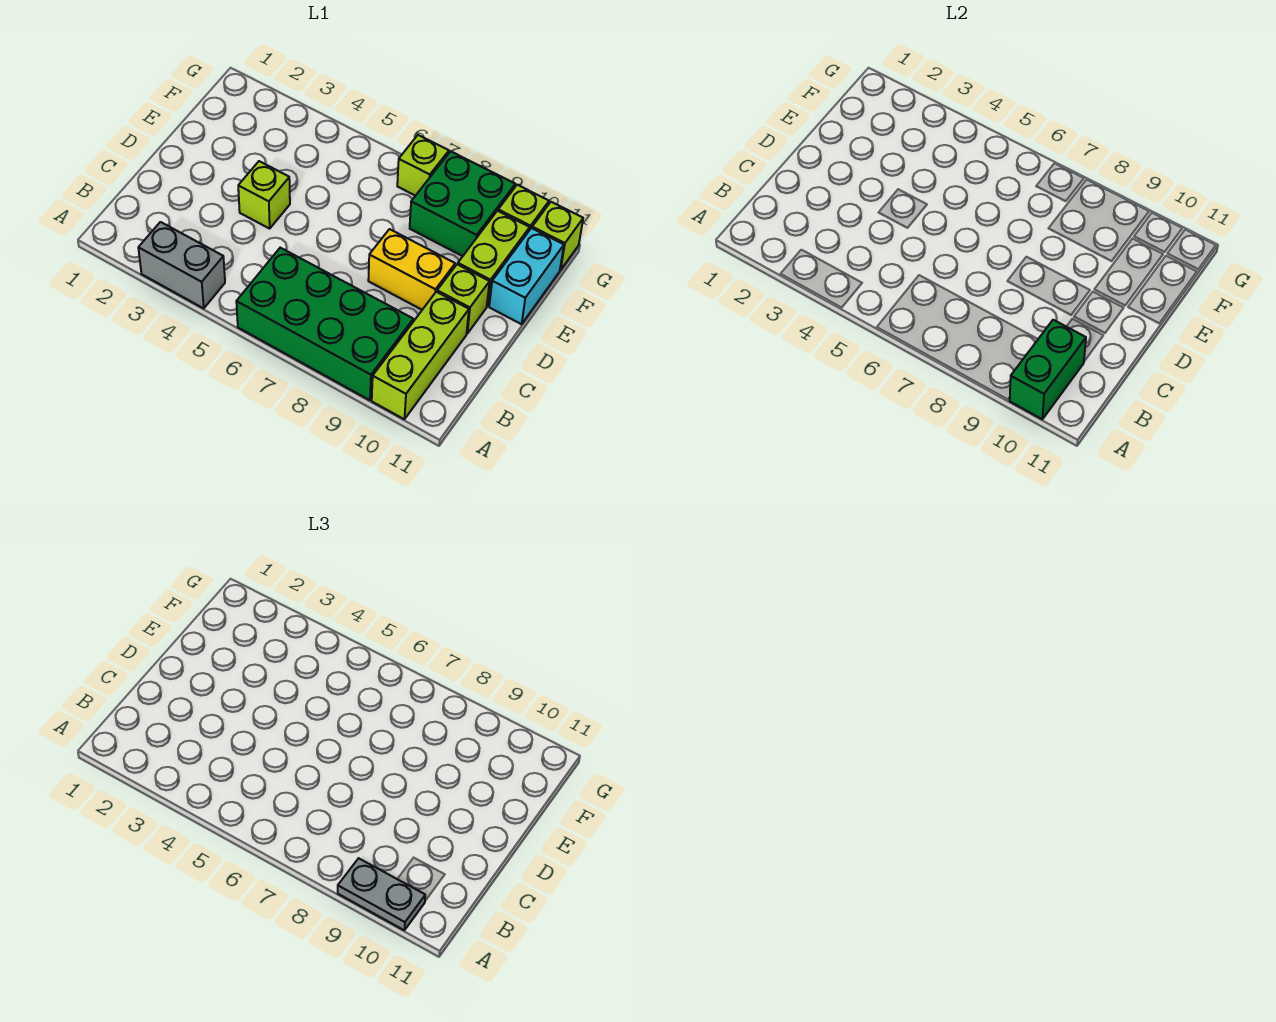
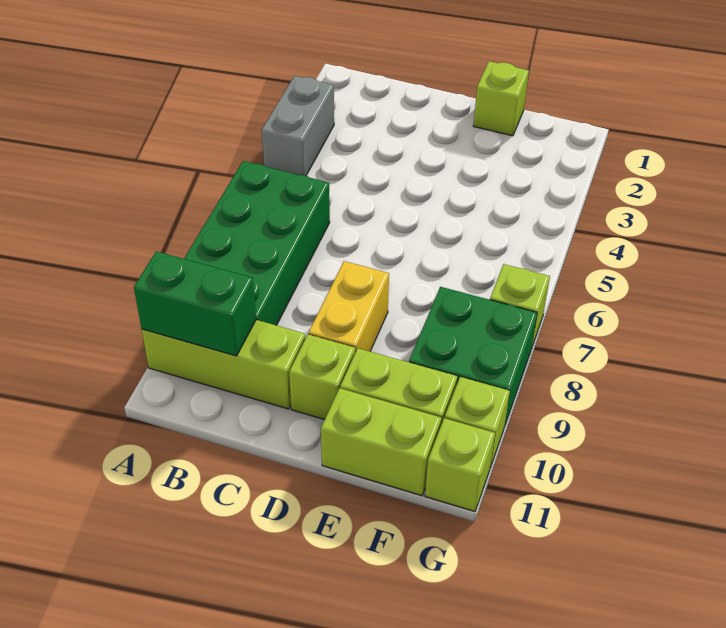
grey plate A9:A10 level 3 -> none
lime brick D4 level 1 -> lime brick E1 level 1
cyan brick E11:F11 level 1 -> lime brick E11:F11 level 1

